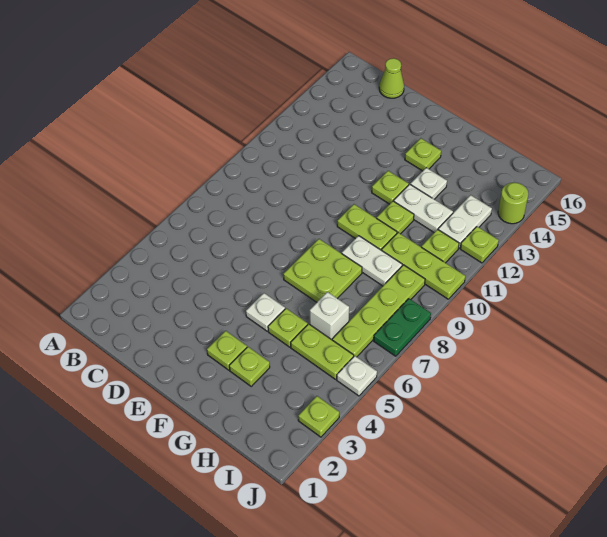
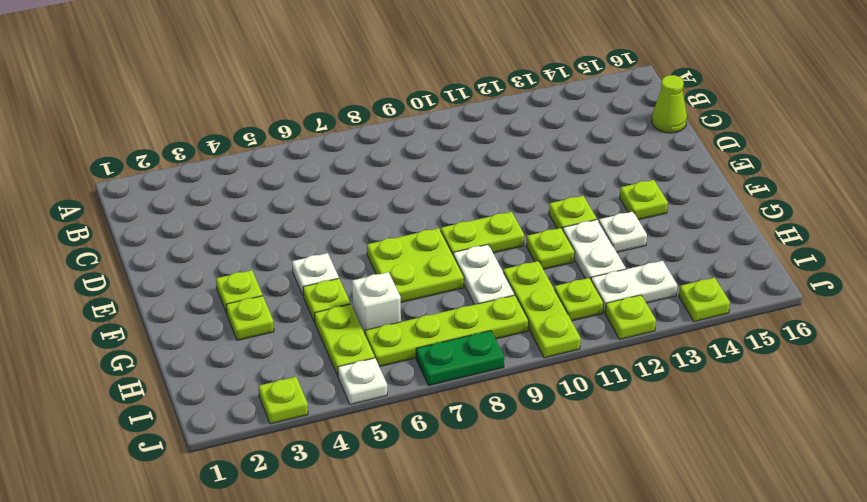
lime plate F10:G10 level 1 -> lime plate F9:F10 level 1
lime round brick J14 level 1 -> lime plate J14 level 1

